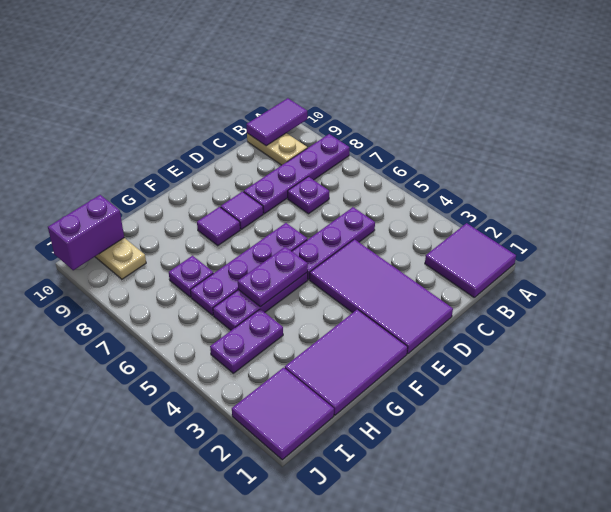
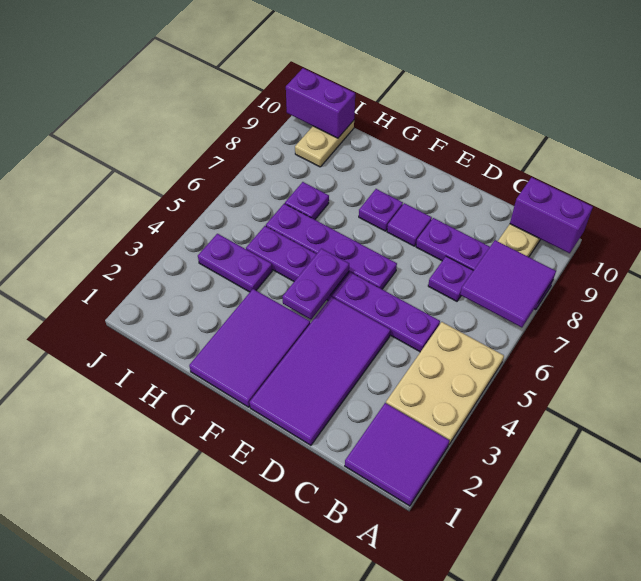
none -> tan plate A3:B5 level 1
purple tile A10:B10 level 2 -> purple brick A10:B10 level 2
purple tile F1:H2 level 1 -> purple tile F1:G3 level 1
purple plate F5:G5 level 2 -> purple plate F4:F5 level 2
purple tile F8 level 1 -> purple plate F8 level 1
purple tile I1:J2 level 1 -> purple tile A7:B8 level 2

